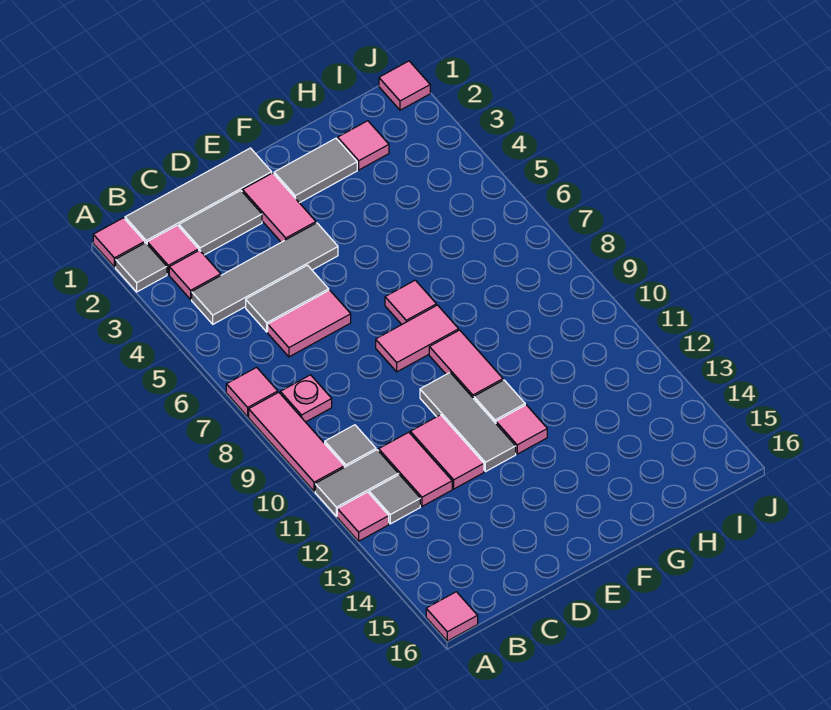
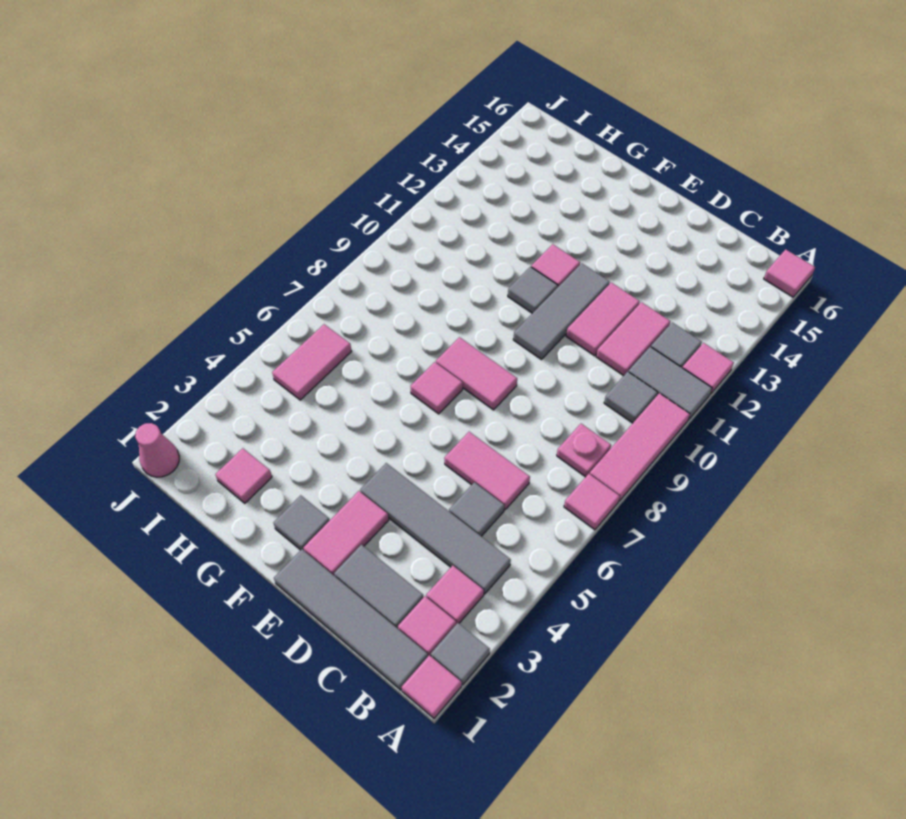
grey tile C5:D5 level 1 -> grey tile C5 level 1
grey tile F2:G2 level 1 -> grey tile F2 level 1
pink tile F9:F10 level 1 -> pink tile I5:I6 level 1
pink tile J1 level 1 -> pink cone J1 level 1

